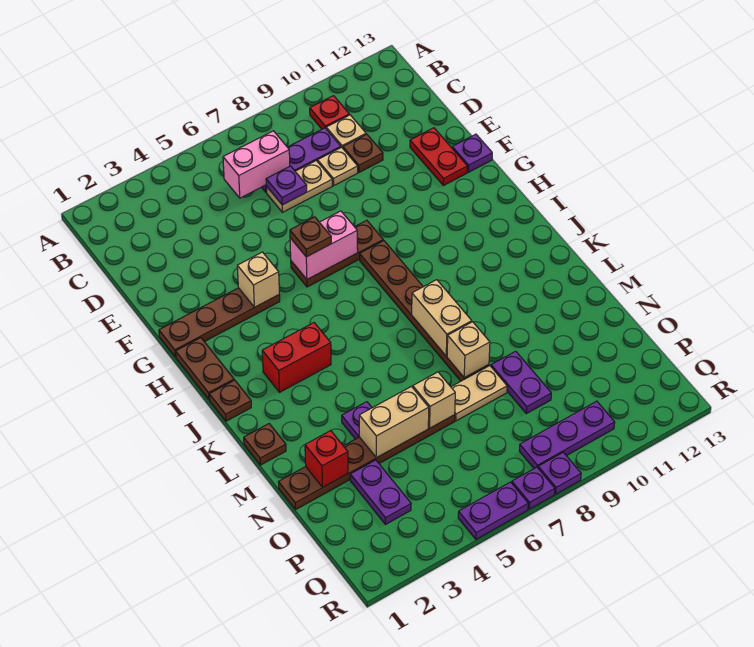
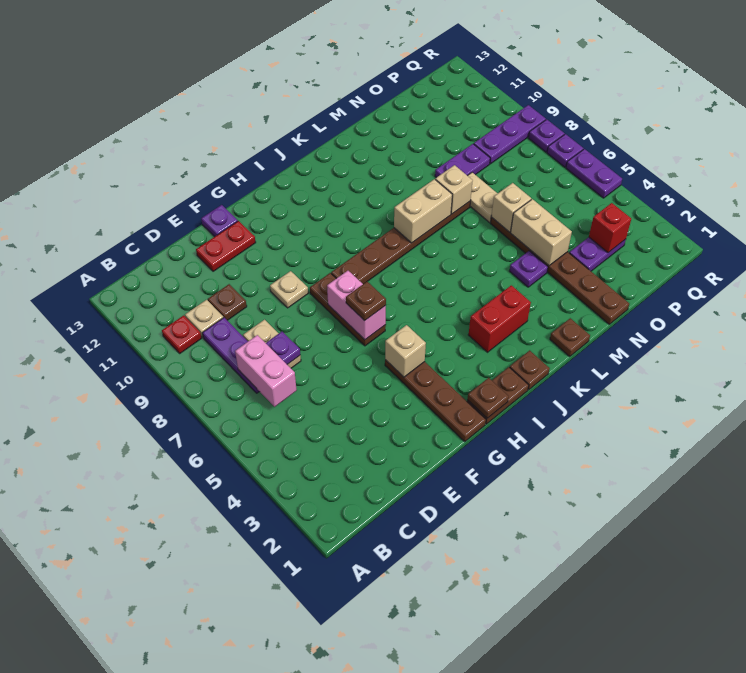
tan plate D9 level 1 -> tan plate F9 level 1
none -> brown plate H1 level 2
red brick J3:J4 level 1 -> red brick J3:K3 level 1
red brick N2 level 2 -> red brick P3 level 2
purple plate Q8:Q10 level 1 -> purple plate P9:R9 level 1

